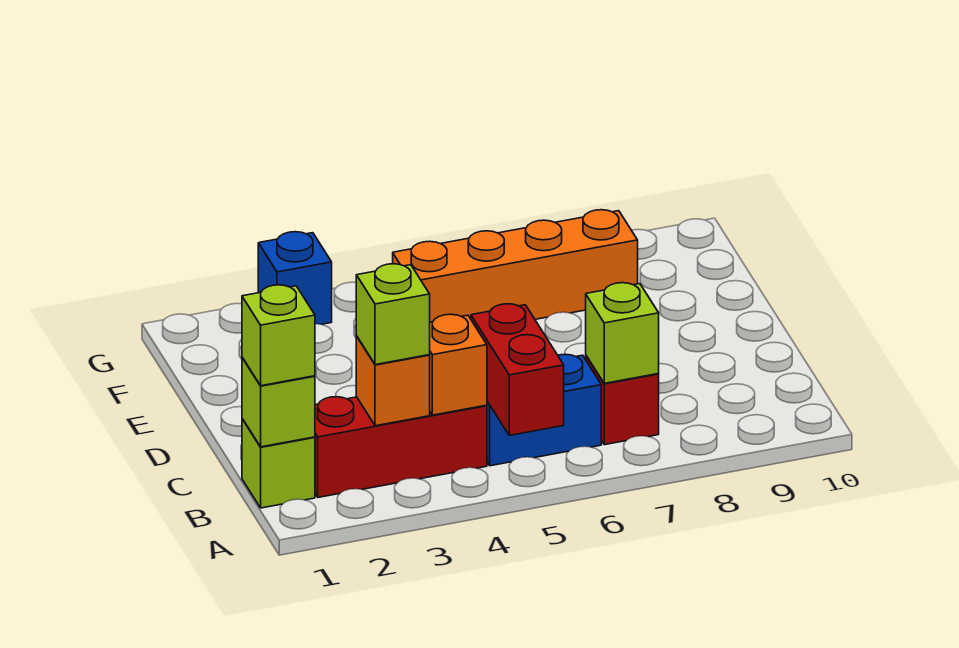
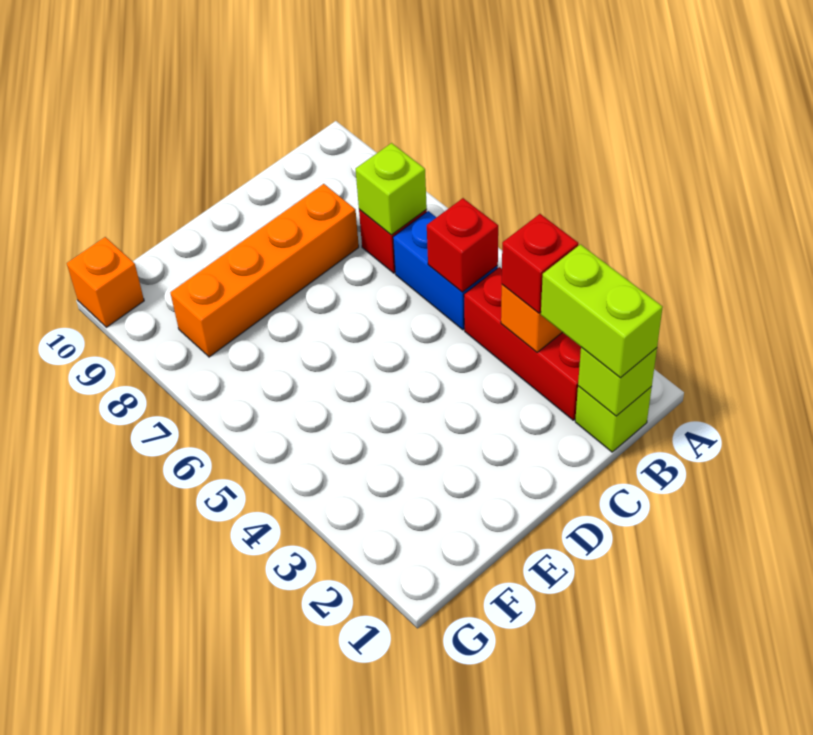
red brick A5:B5 level 2 -> red brick B5 level 2
lime brick B1 level 3 -> lime brick B1:B2 level 3
lime brick B3 level 3 -> red brick B3 level 3
orange brick B4 level 2 -> orange brick G10 level 1
orange brick F5:F8 level 1 -> orange brick C8:F8 level 1
blue brick G3 level 1 -> none

